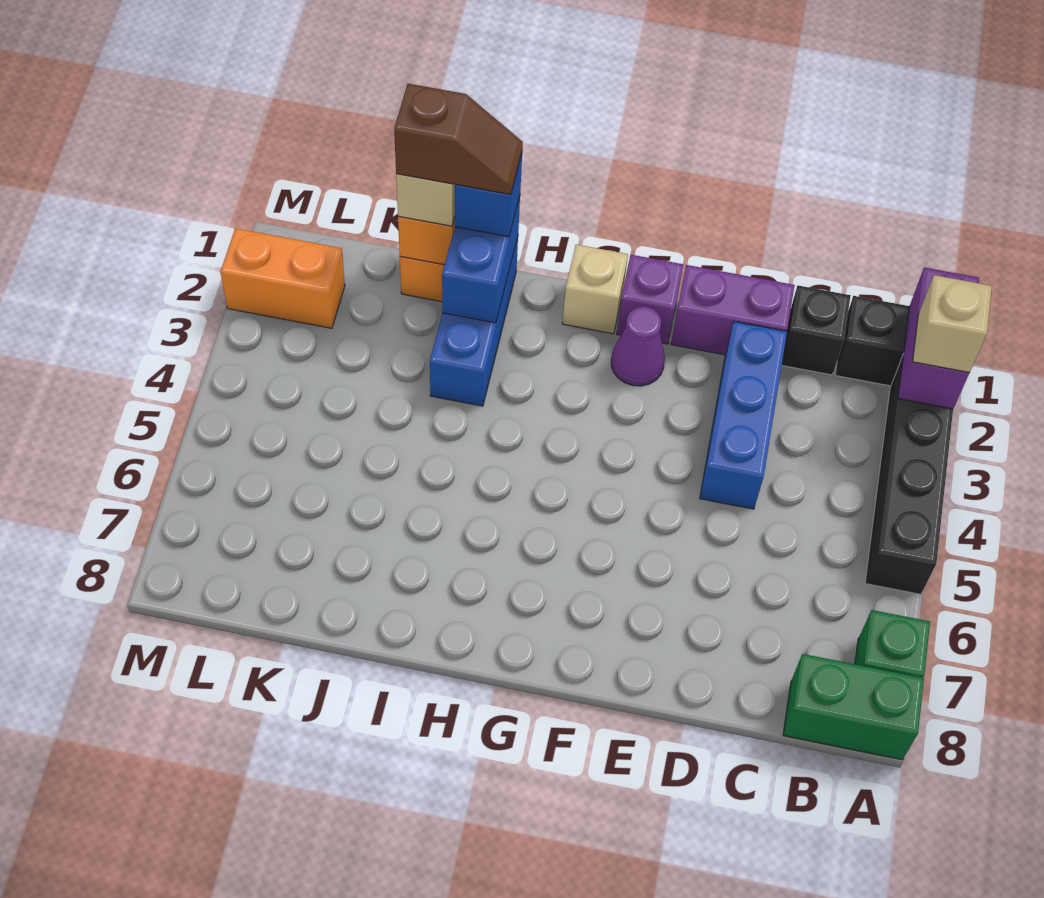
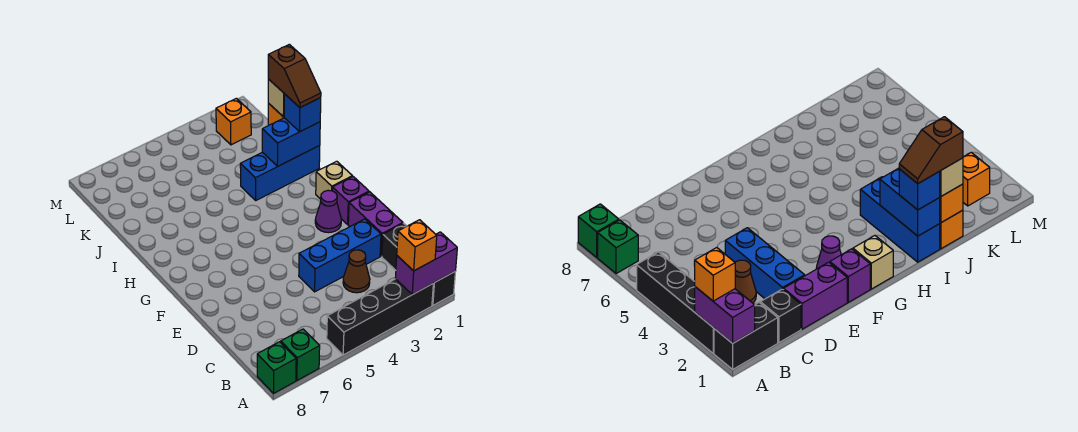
tan brick A2 level 3 -> orange brick A2 level 3
green brick A8:B8 level 1 -> green brick A8 level 1
none -> brown cone C3 level 1
orange brick L2:M2 level 1 -> orange brick L2 level 1

